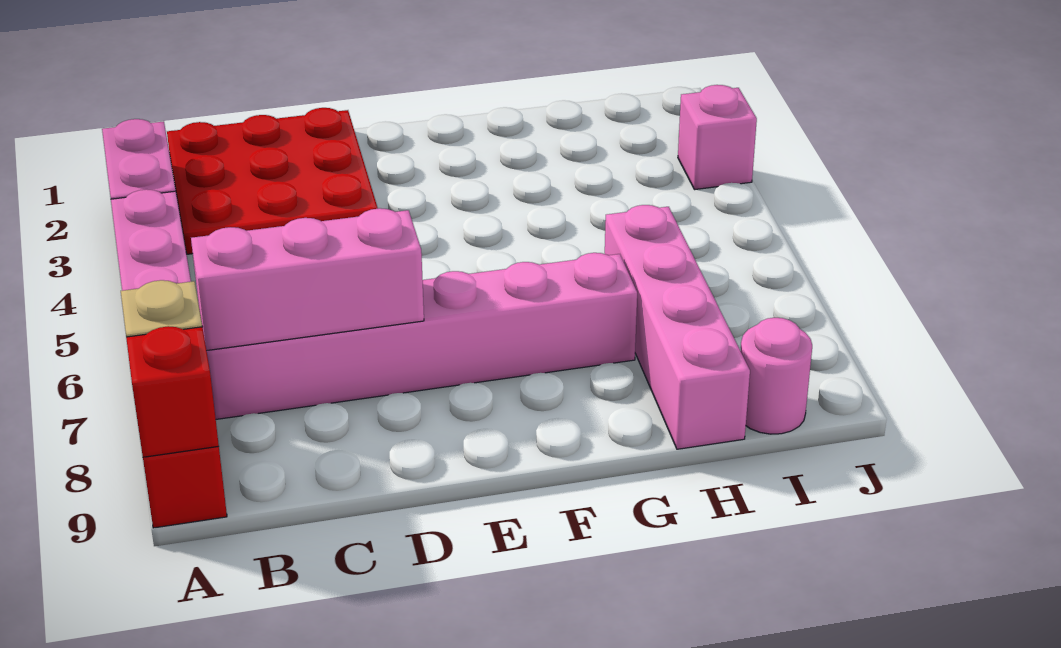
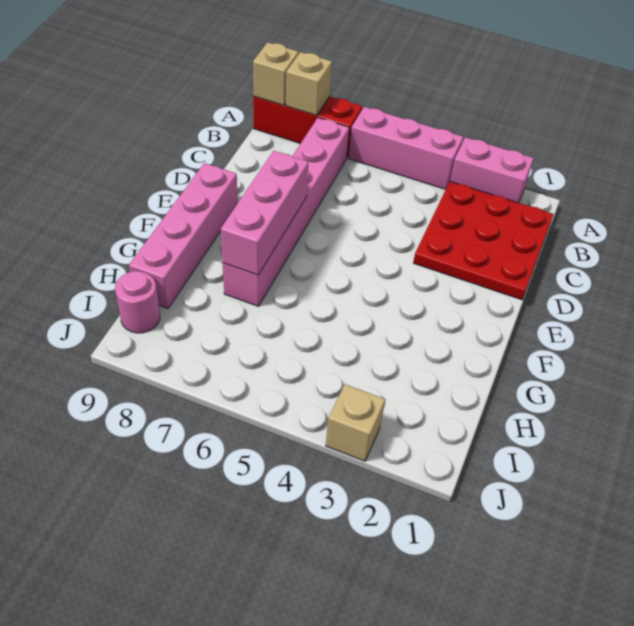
red brick A9 level 2 -> tan brick A9 level 2
pink brick B7:D7 level 2 -> pink brick E7:G7 level 2
pink brick H6:H9 level 1 -> pink brick E9:H9 level 1
pink brick J3 level 1 -> tan brick J3 level 1

